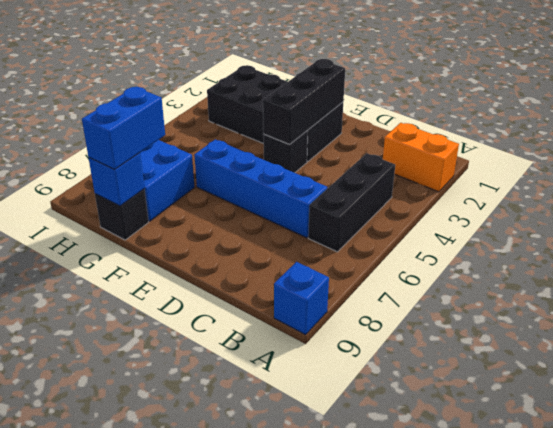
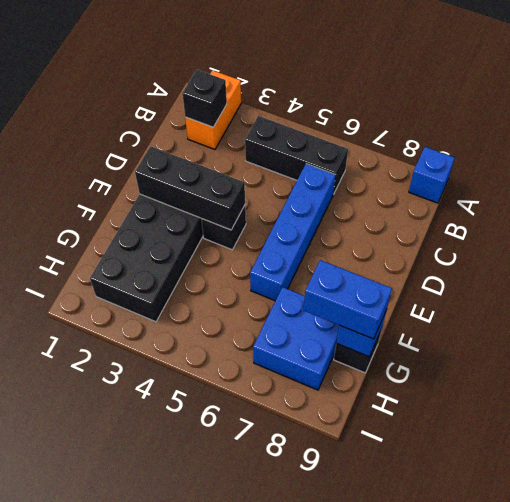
none -> black brick B2 level 2

